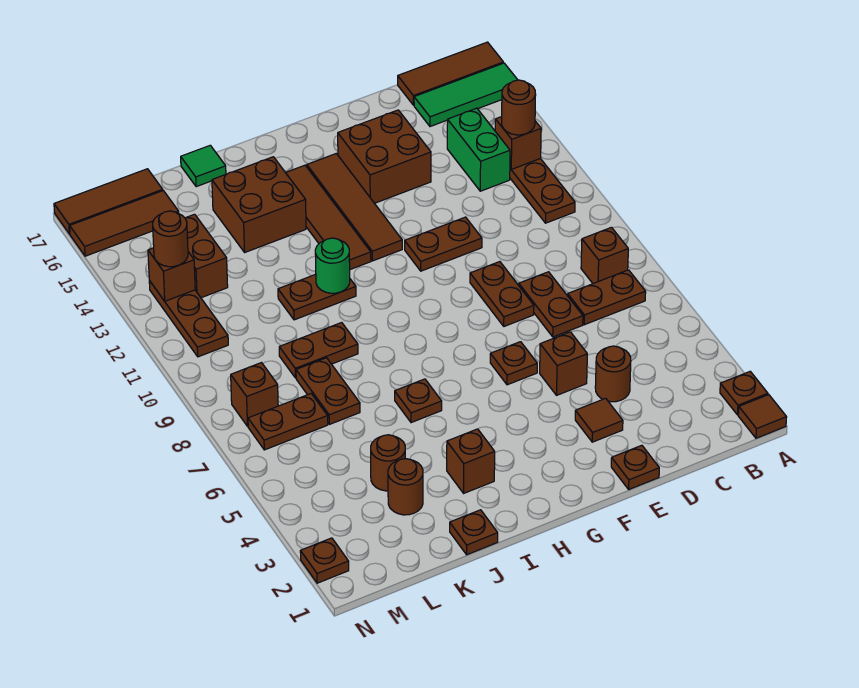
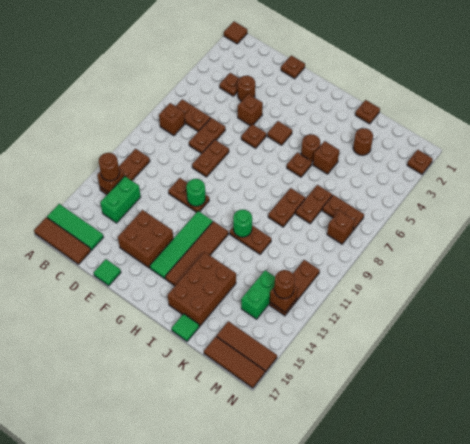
brown plate A2 level 1 -> brown plate C4 level 1
brown tile E3 level 1 -> brown tile G5 level 1
none -> green tile E17 level 1
none -> green round brick F11 level 2
brown tile G12:G15 level 1 -> green tile G12:G15 level 1
brown brick I3 level 1 -> brown brick J5 level 1
brown brick I14:J15 level 1 -> brown brick I14:J16 level 1
brown plate J9:K9 level 1 -> brown plate J8:J9 level 1
brown round brick K4 level 1 -> brown round brick I5 level 1
brown brick L13:L14 level 1 -> green brick L13:L14 level 1

